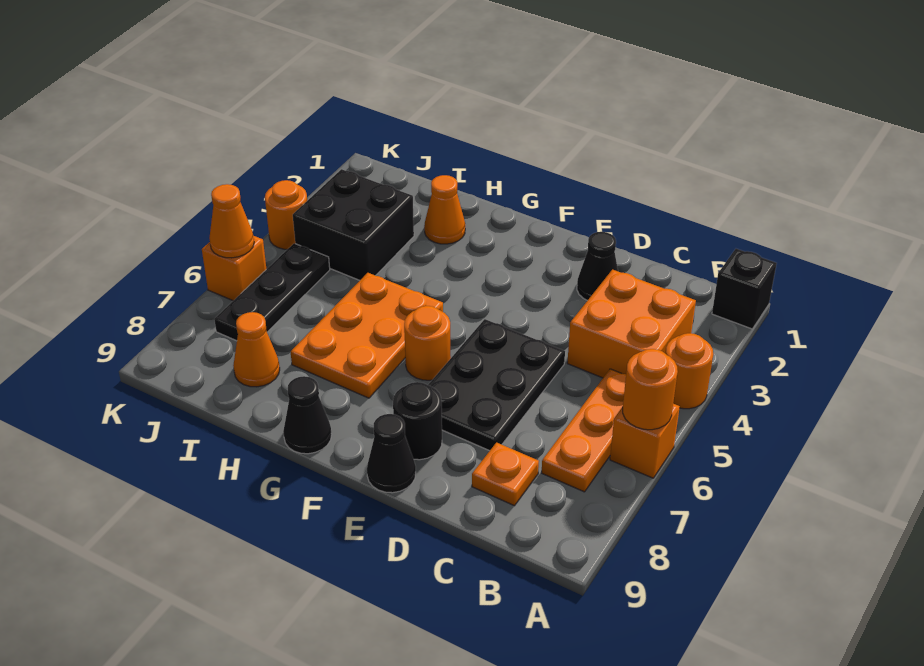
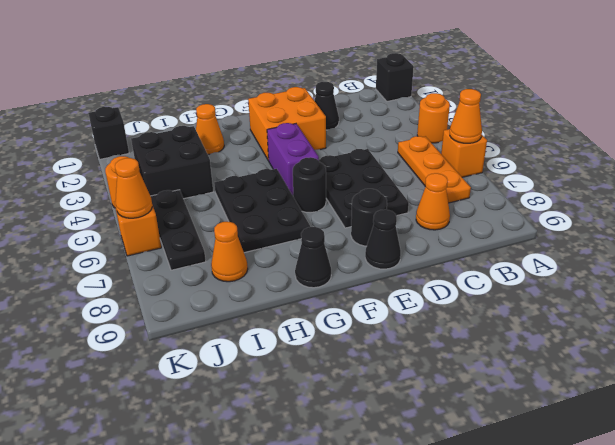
orange round brick A6 level 2 -> orange cone A6 level 2
orange brick B3:C4 level 1 -> orange brick E2:F3 level 1
orange plate C8 level 1 -> orange cone C8 level 1
none -> purple brick F4:F5 level 1
orange round brick F6 level 1 -> black round brick F6 level 1
orange plate G5:H7 level 1 -> black plate G5:H7 level 1
none -> black brick K1 level 1

